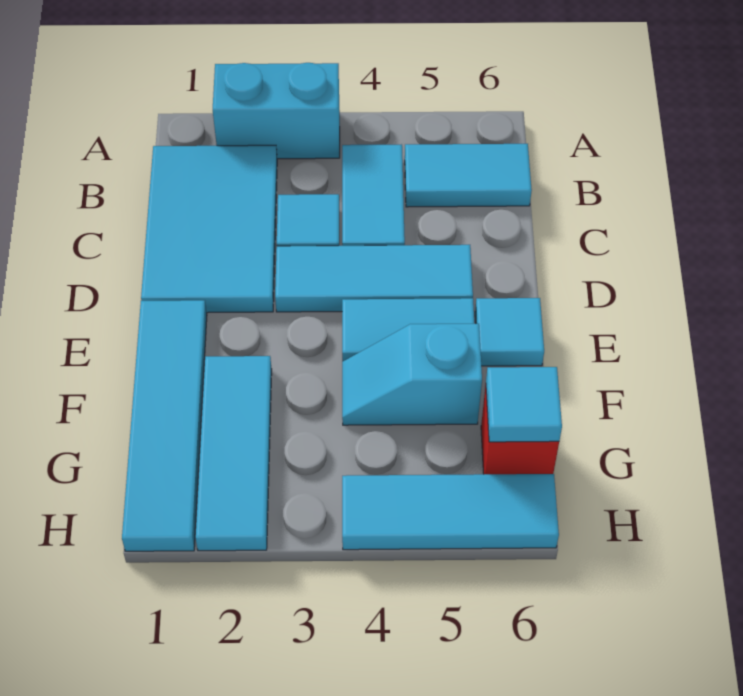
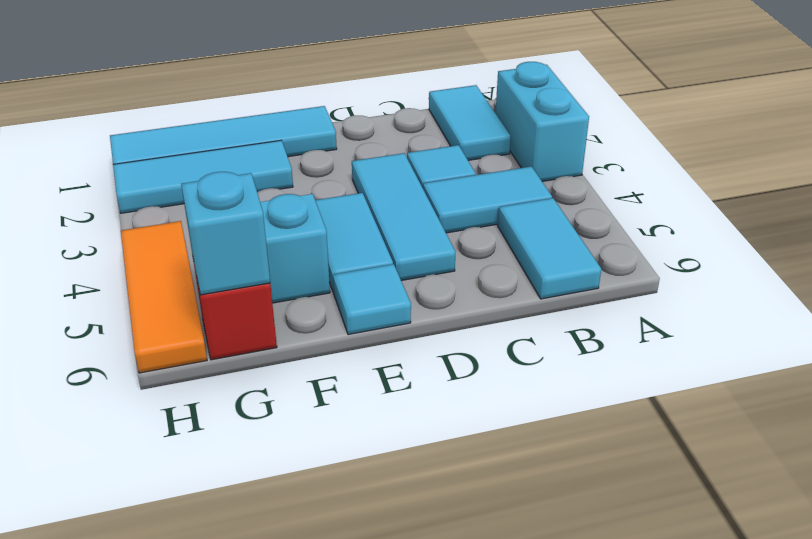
cyan tile B1:D2 level 1 -> cyan tile B1:B2 level 1
cyan tile G6 level 2 -> cyan brick G6 level 2
cyan tile H4:H6 level 1 -> orange tile H4:H6 level 1

